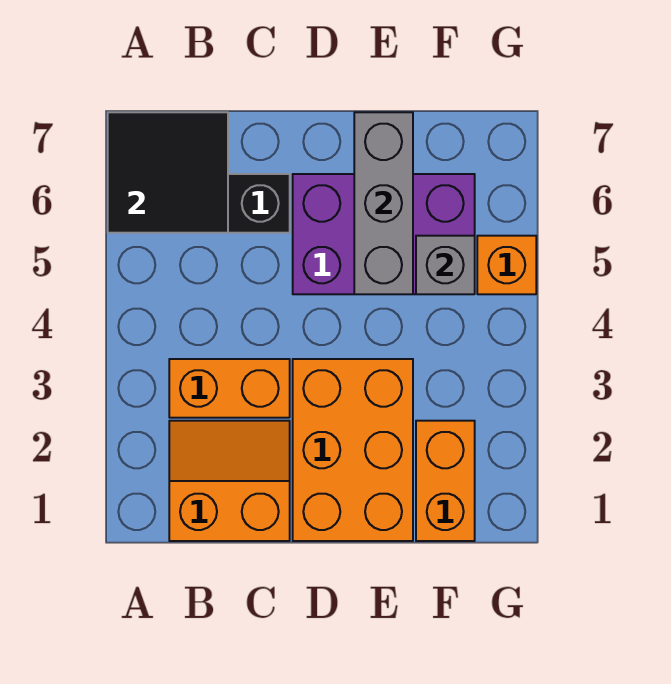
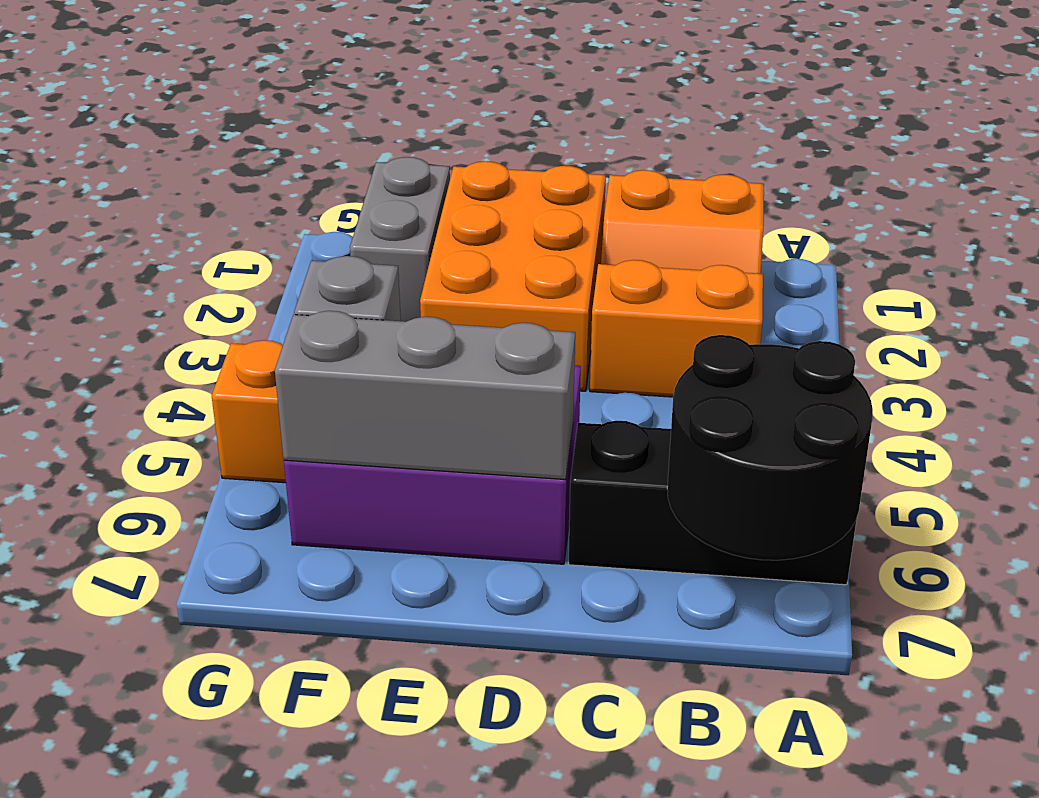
black tile A6:B7 level 2 -> black round brick A6:B7 level 2
grey brick E5:E7 level 2 -> grey brick D6:F6 level 2
orange brick F1:F2 level 1 -> grey brick F1:F2 level 1

